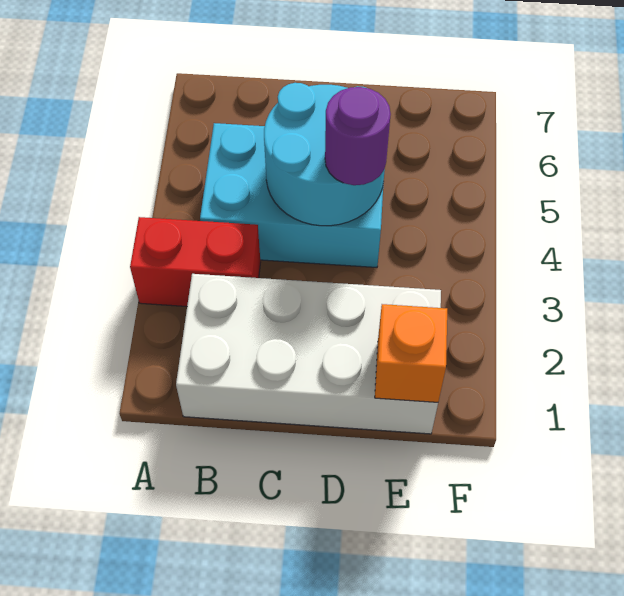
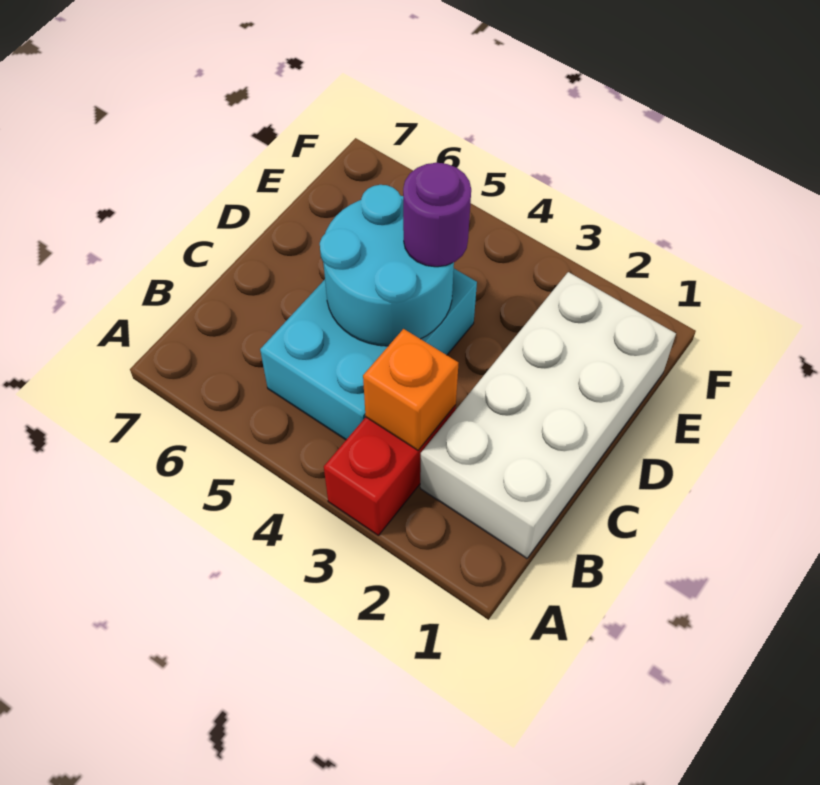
orange brick E1 level 2 -> orange brick B3 level 2

